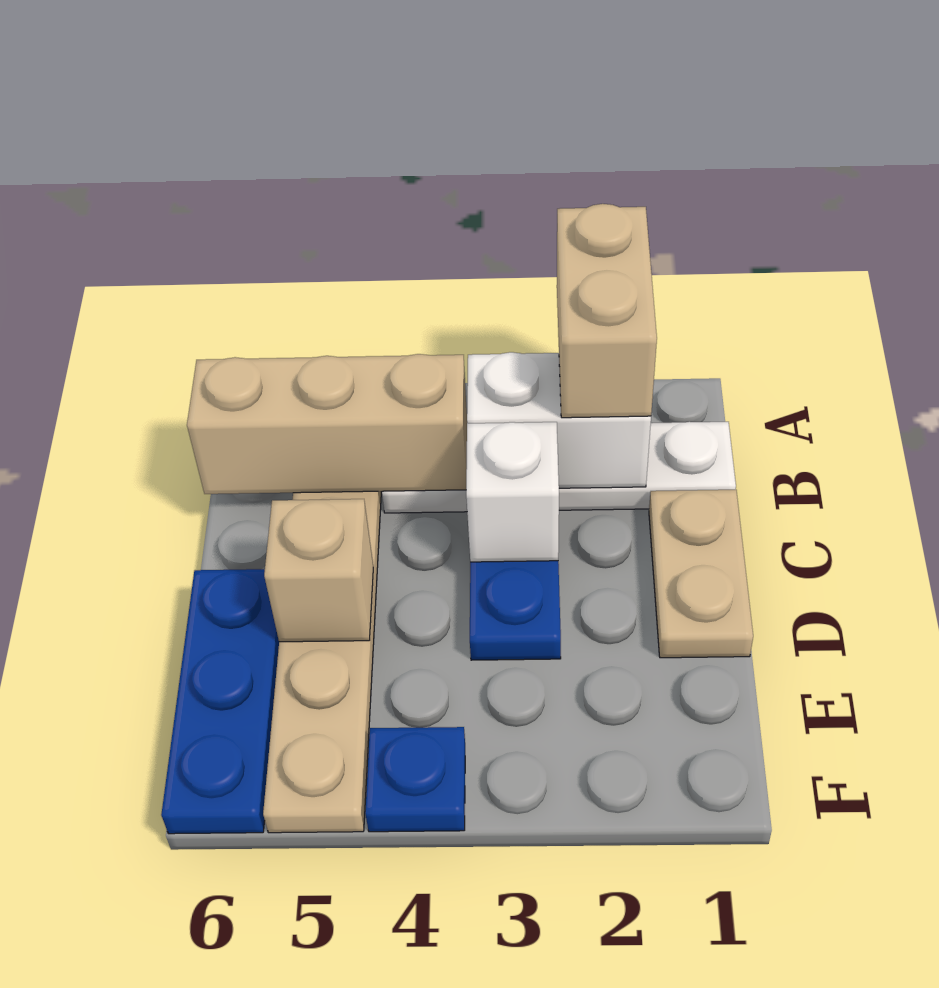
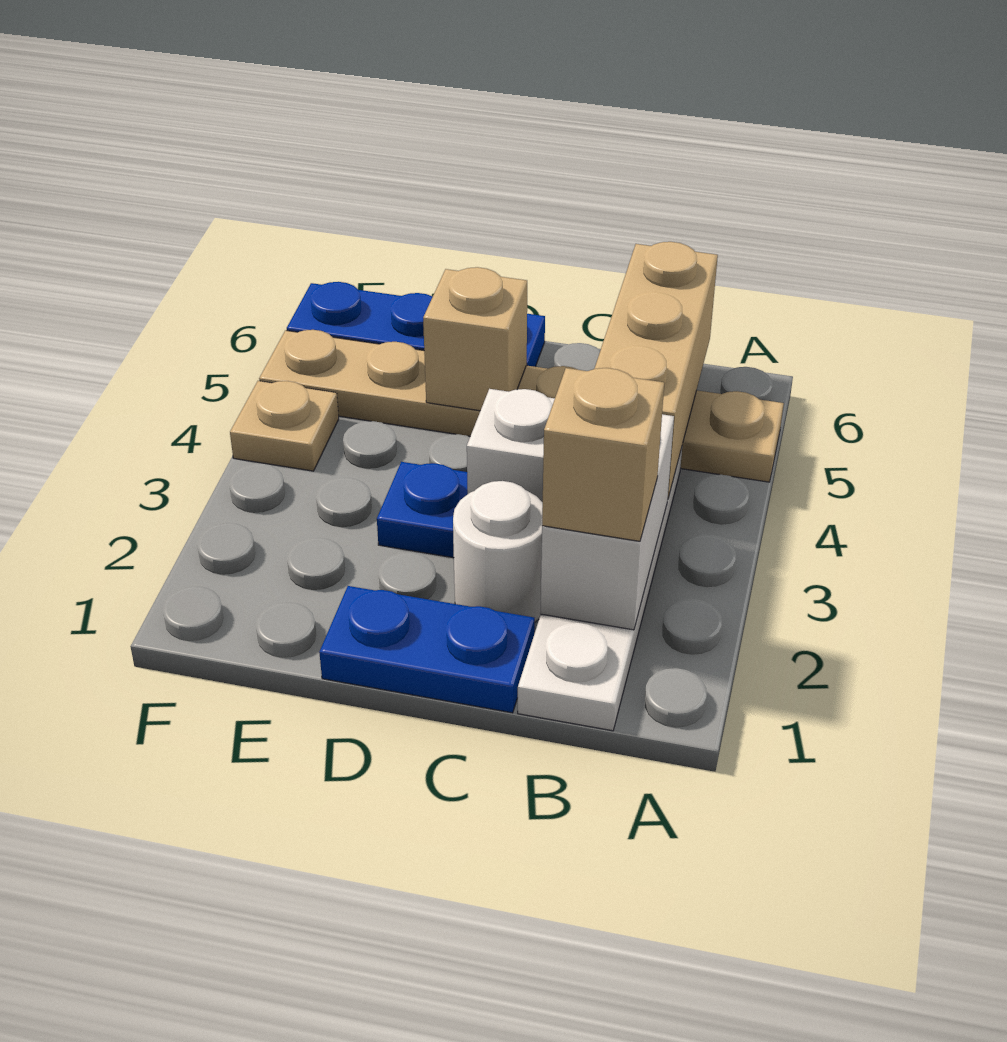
tan brick A2:B2 level 3 -> tan brick B2 level 3
tan plate C1:D1 level 1 -> blue plate C1:D1 level 1
none -> white round brick C2 level 1
blue plate F4 level 1 -> tan plate F4 level 1

